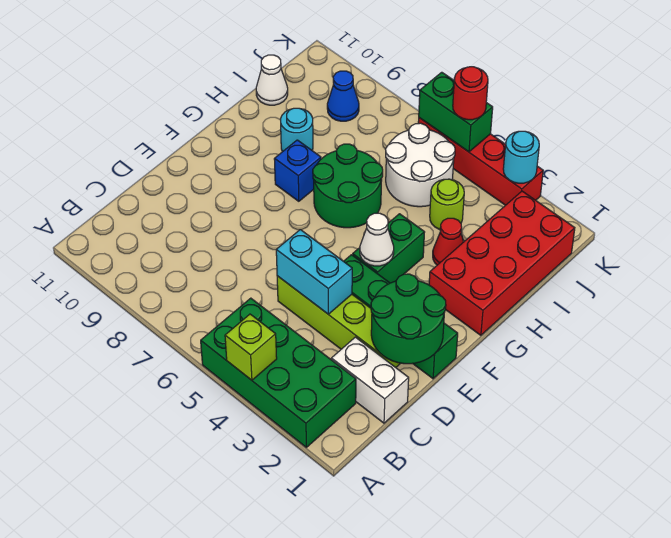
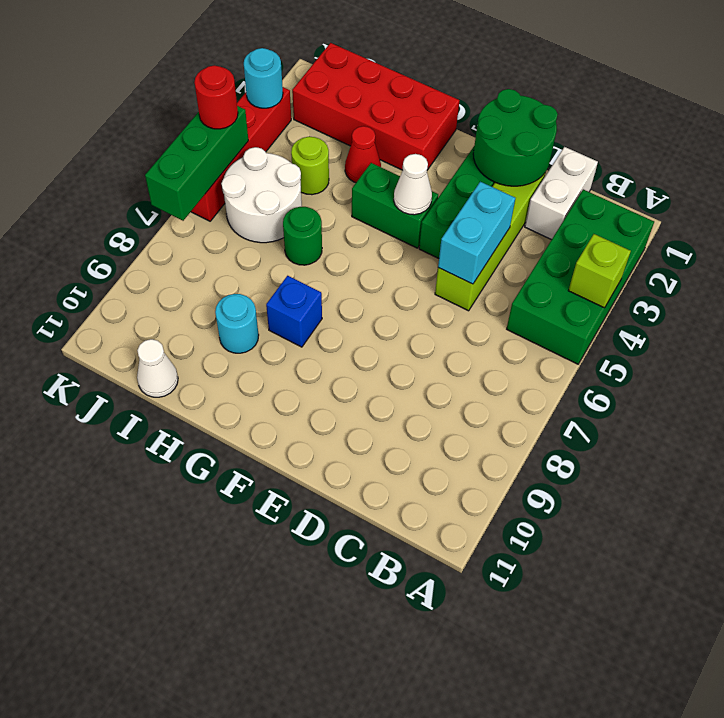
green round brick G6:H7 level 1 -> green round brick H6 level 1
blue cone J9 level 1 -> none
green brick K5:K6 level 2 -> green brick K5:K7 level 2

